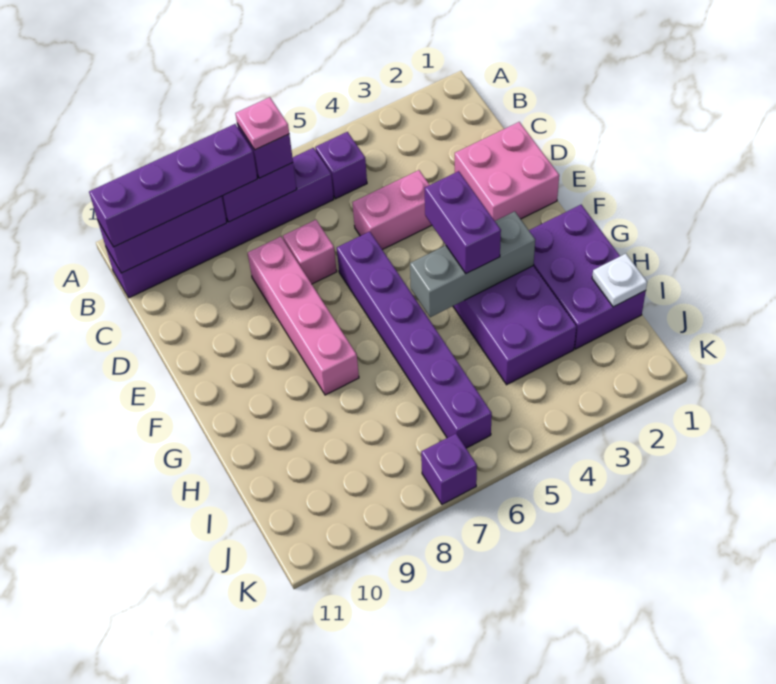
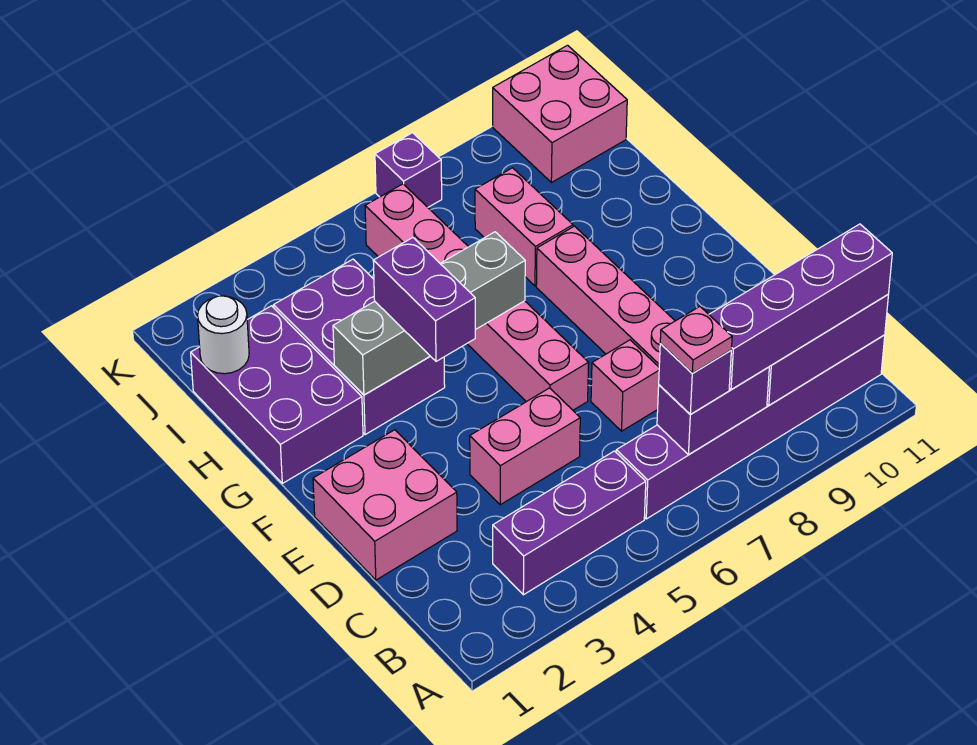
purple brick B5 level 1 -> purple brick B3:B5 level 1
purple brick E6:J6 level 1 -> pink brick E6:J6 level 1
grey brick G3:G5 level 2 -> grey brick G3:G6 level 2
none -> pink brick H8:I8 level 1
white plate I1 level 2 -> white round brick I1 level 2
none -> pink brick J10:K11 level 1

